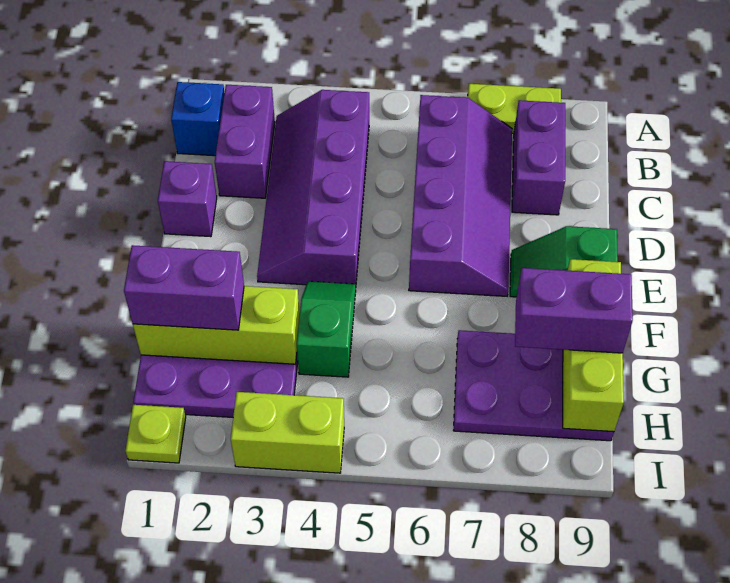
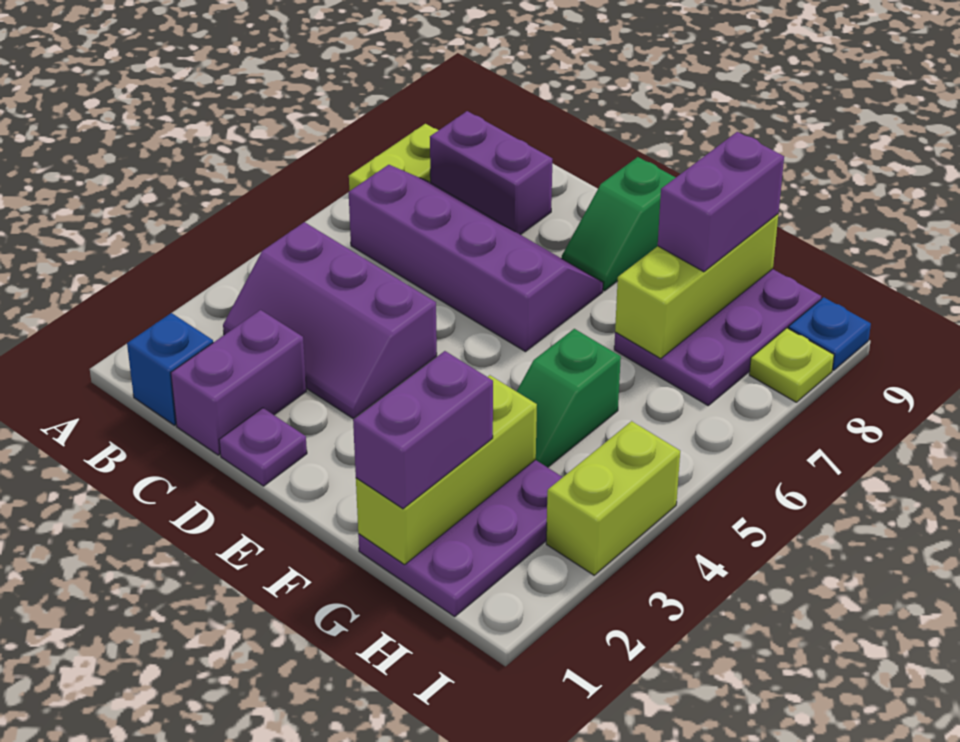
purple brick B2:C2 level 1 -> purple brick C1:C2 level 1
purple slope B3:E4 level 1 top 4 -> purple slope B3:D4 level 1 top 4
purple brick D1 level 1 -> purple plate D1 level 1
green slope F4:G4 level 1 top G -> green slope G4:G5 level 1 top 5
lime brick F9:H9 level 2 -> lime brick G7:G9 level 2
lime plate I1 level 1 -> lime plate I8 level 1
none -> blue plate I9 level 1

